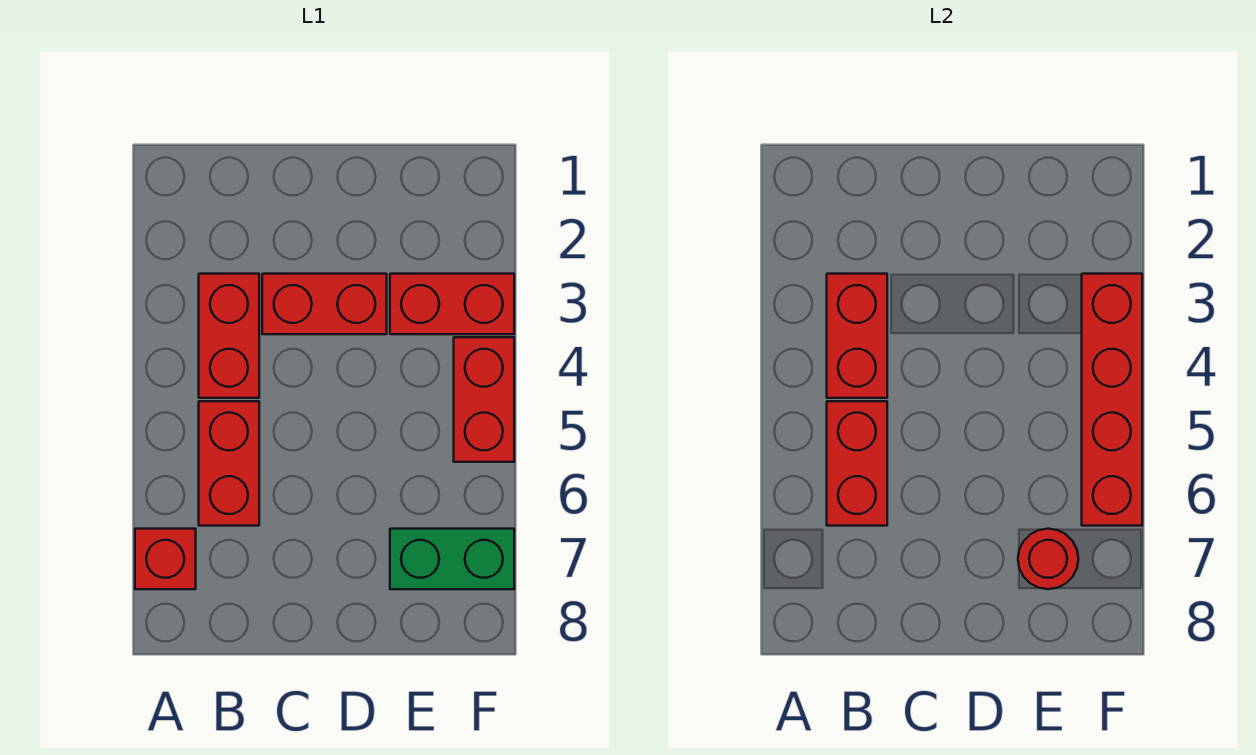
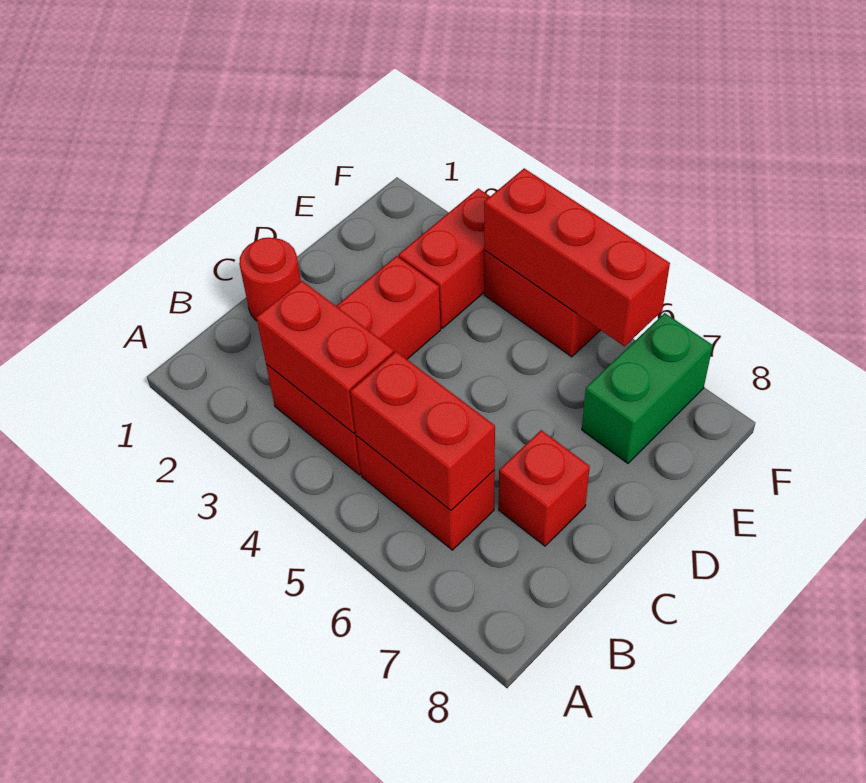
red brick A7 level 1 -> red brick C7 level 1
red round brick E7 level 2 -> red round brick C1 level 1
red brick F3:F6 level 2 -> red brick F4:F6 level 2

